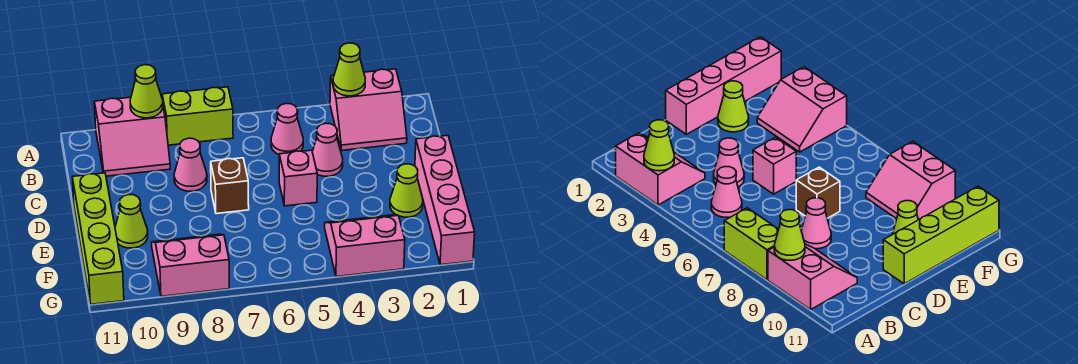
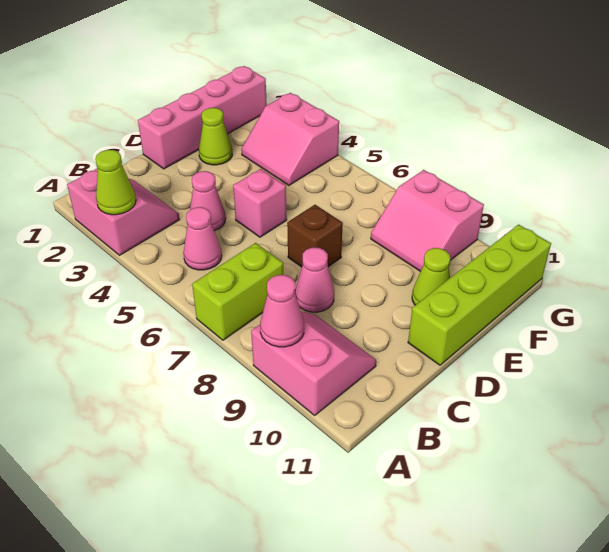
lime brick A7:A8 level 1 -> lime brick A7:B7 level 1
lime cone A9 level 2 -> pink cone A9 level 2

